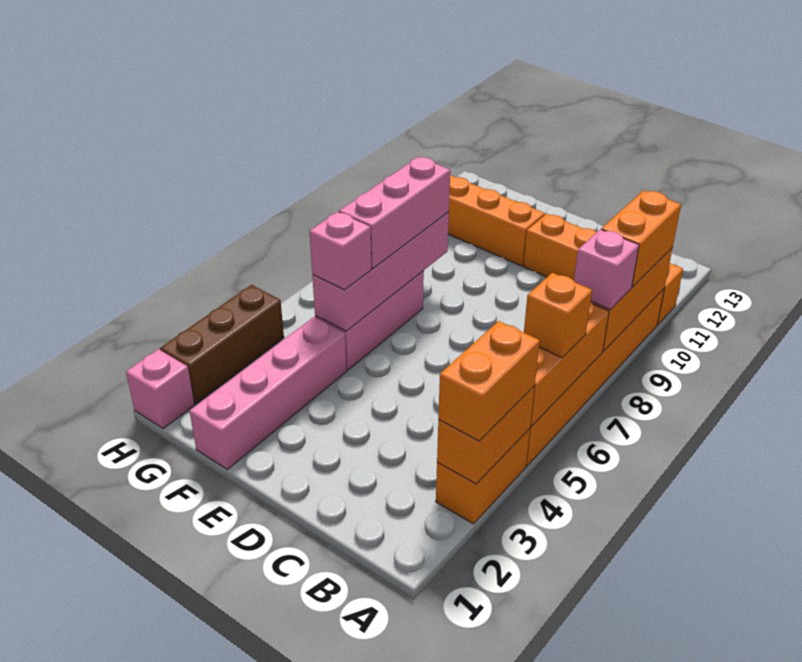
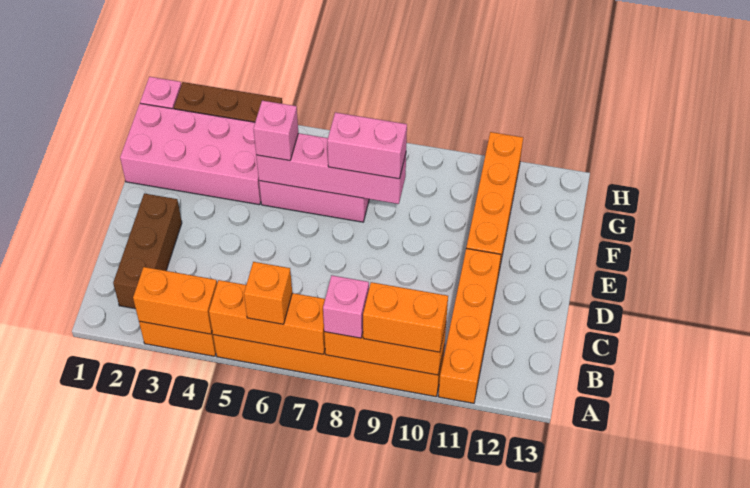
orange brick A3:A4 level 3 -> none
none -> brown brick B2:D2 level 1
pink brick F1:F4 level 1 -> pink brick F1:G4 level 1
pink brick F6:F8 level 3 -> pink brick F7:F8 level 3

